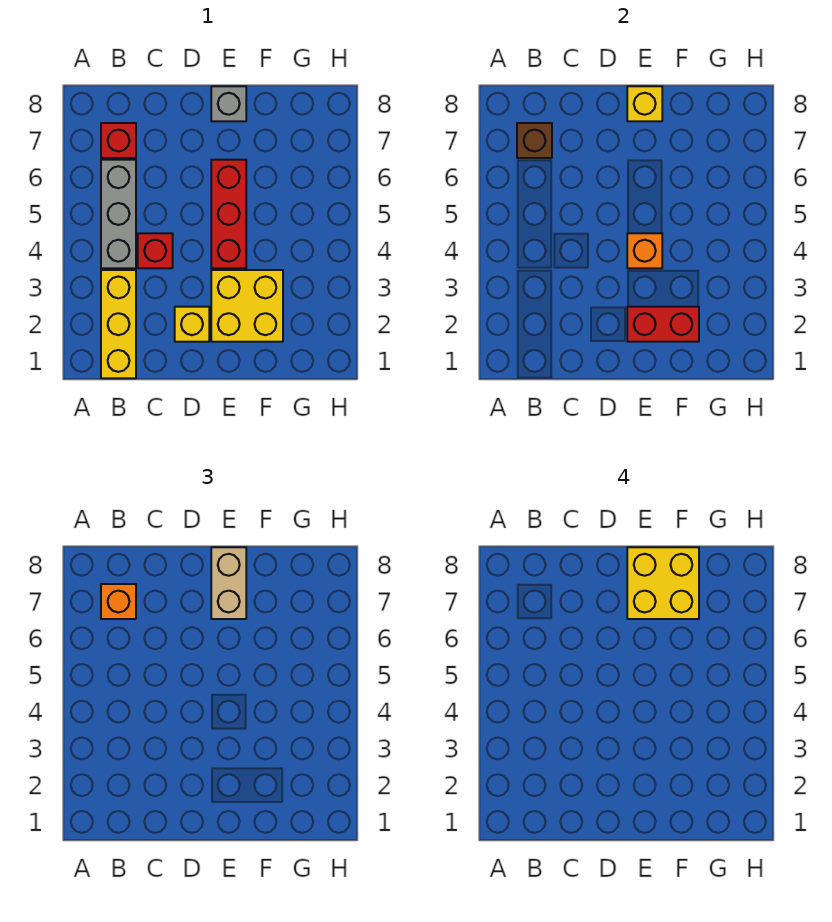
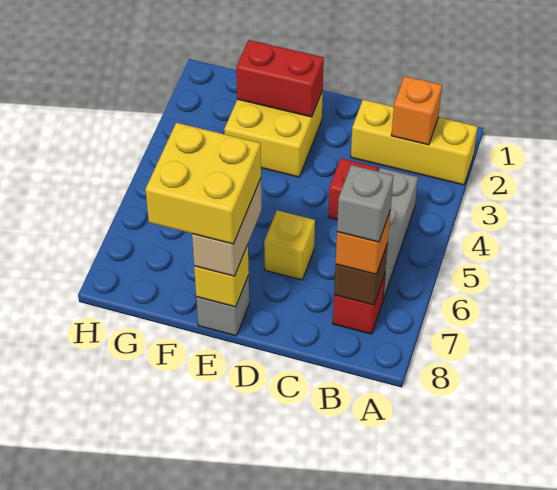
yellow brick B1:B3 level 1 -> yellow brick A2:C2 level 1
none -> grey brick B7 level 4
yellow brick D2 level 1 -> yellow brick D6 level 1
red brick E4:E6 level 1 -> none
orange brick E4 level 2 -> orange brick B2 level 2

